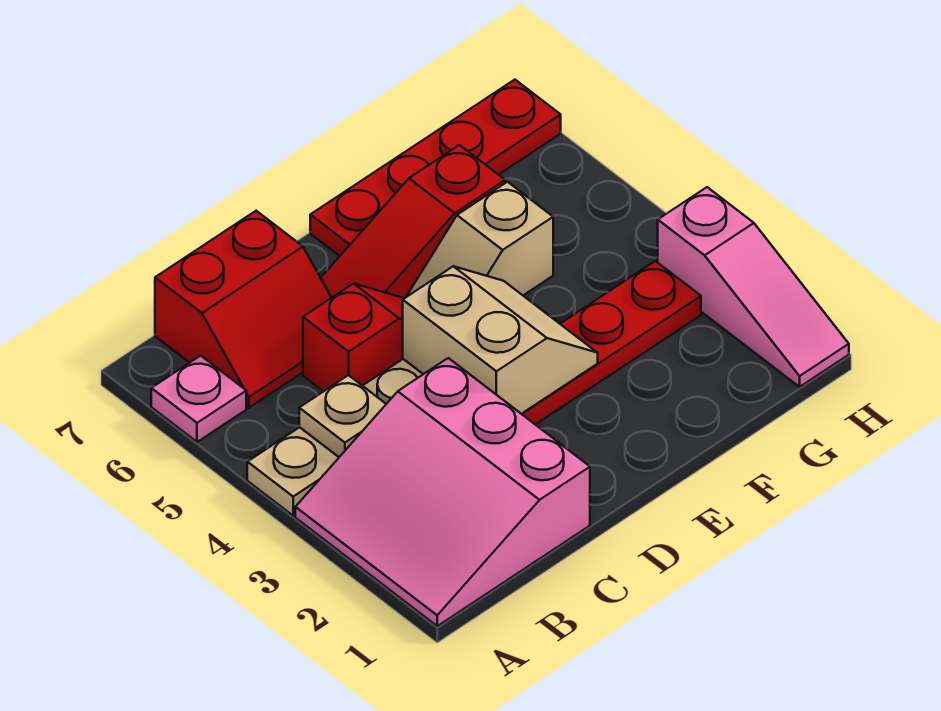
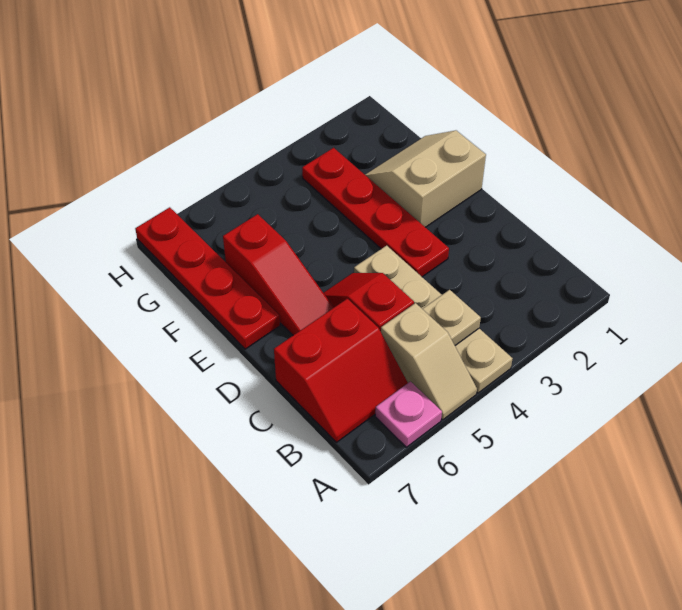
pink slope A1:C3 level 1 top C -> none
red slope B6:C7 level 1 top 7 -> red slope B6:C7 level 1 top C
tan slope D3:E4 level 2 top D -> tan slope E1:F2 level 1 top E
tan slope E5:F5 level 1 top F -> tan slope A5:B5 level 1 top B
pink slope H1:H3 level 1 top 3 -> none

